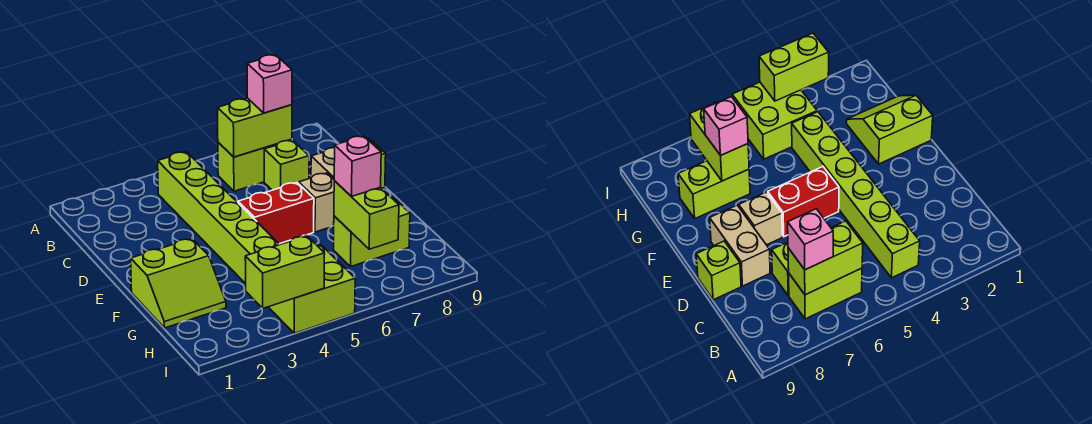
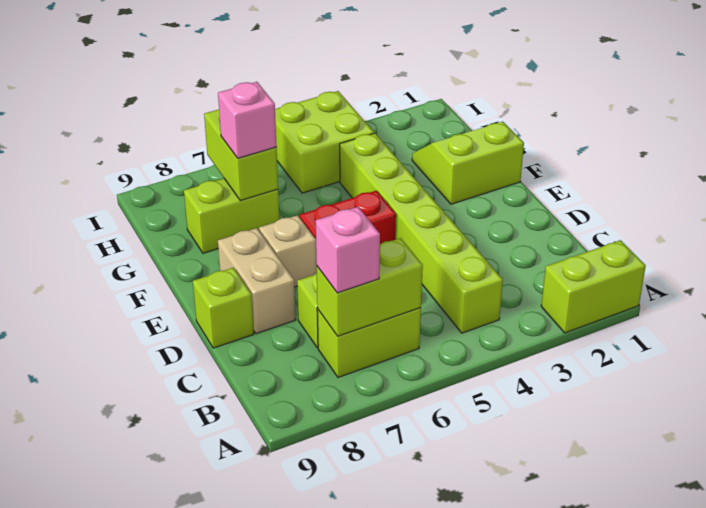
lime brick I3:I4 level 2 -> lime brick A1:A2 level 1

